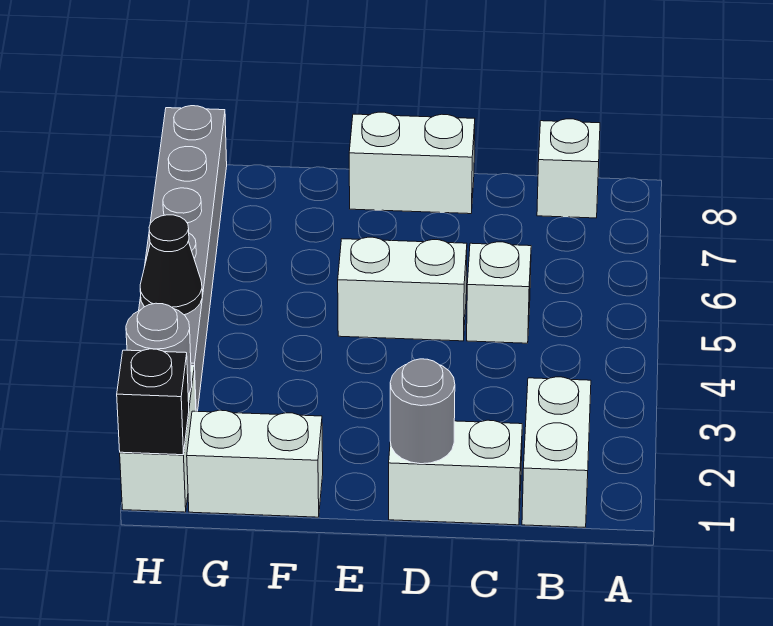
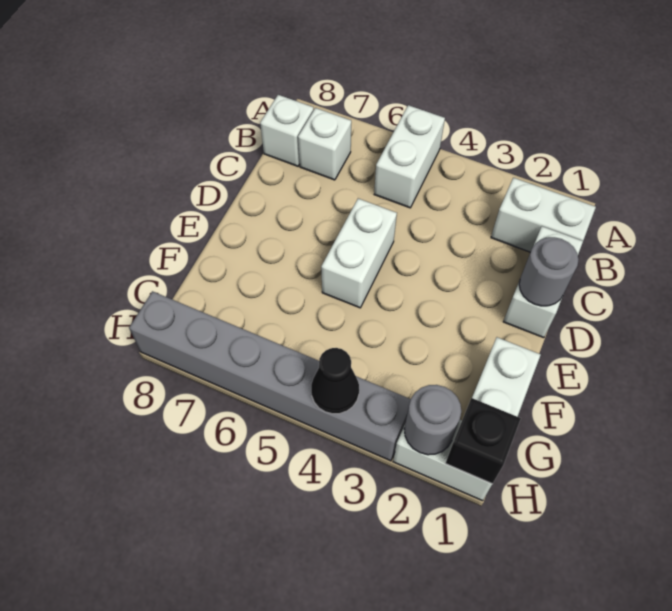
white brick C5 level 1 -> white brick B7 level 1
white brick D8:E8 level 1 -> white brick A5:B5 level 1

